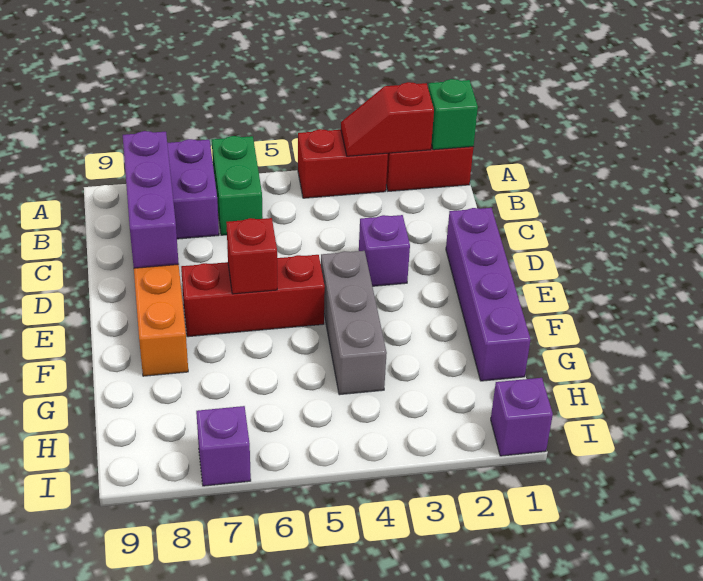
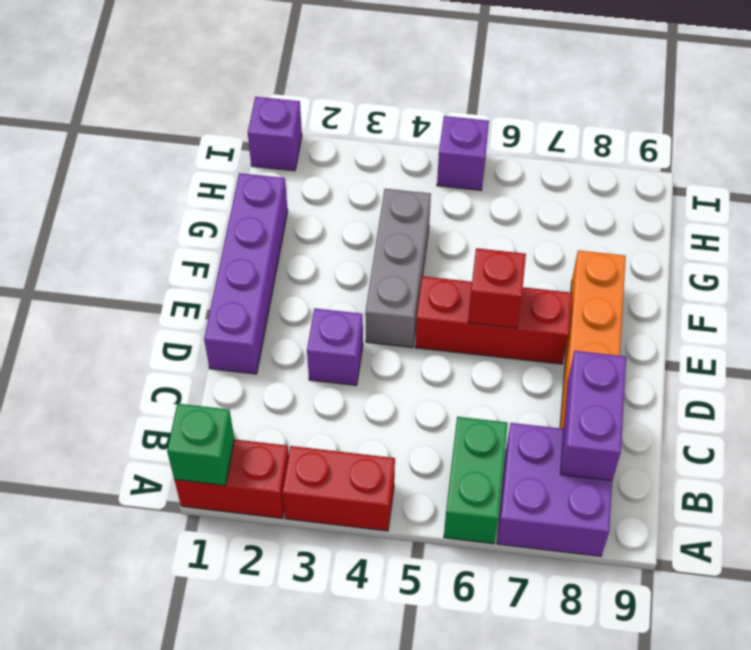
red slope A2:A3 level 2 top 2 -> none
purple brick B8:D8 level 2 -> purple brick B8:C8 level 2
purple brick I7 level 1 -> purple brick I5 level 1

